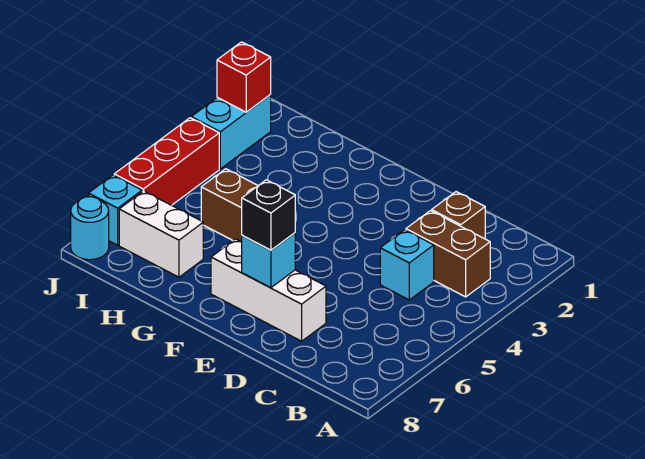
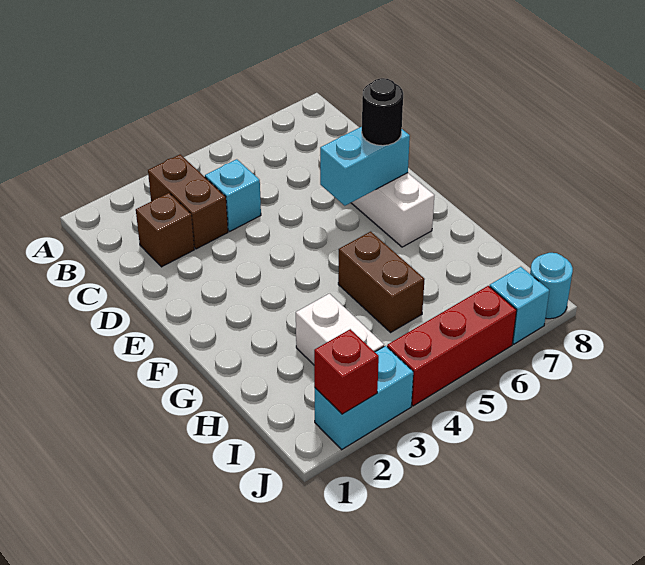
cyan brick E7 level 2 -> cyan brick E6:E7 level 2
black brick E7 level 3 -> black round brick E7 level 3
white brick H7:I7 level 1 -> white brick H3:I3 level 1

